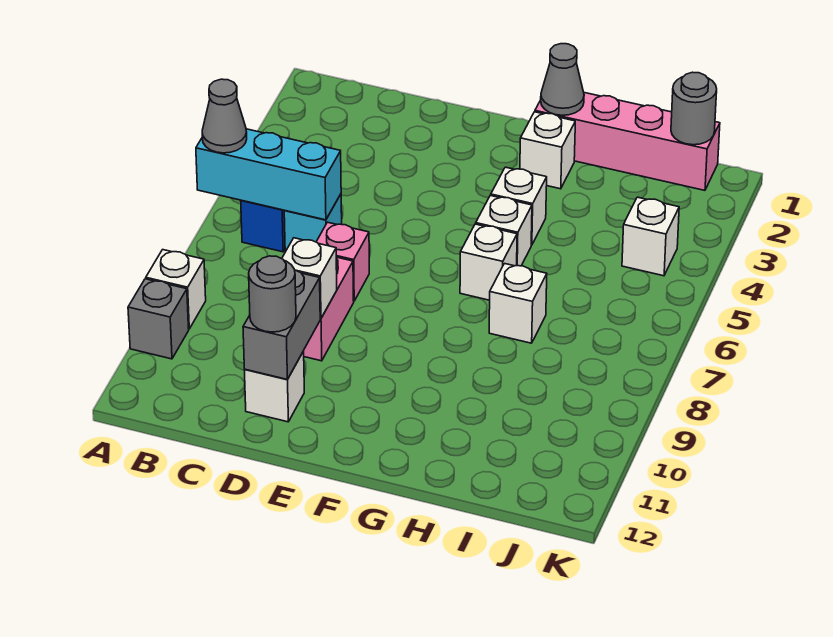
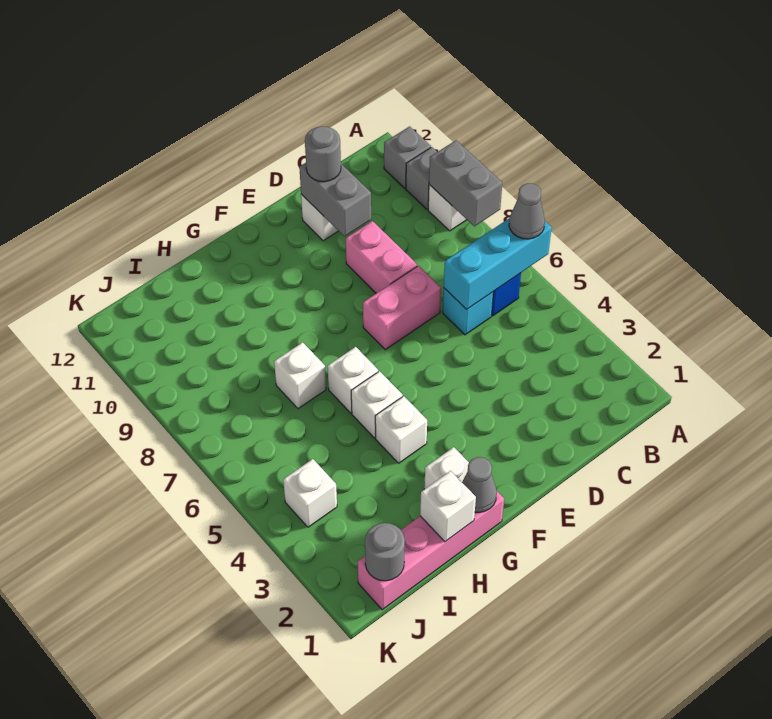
none -> grey brick A8:A9 level 2
none -> grey brick A11 level 1
pink brick D7 level 1 -> pink brick D7:E7 level 1
white brick D9 level 2 -> white brick H1 level 2

